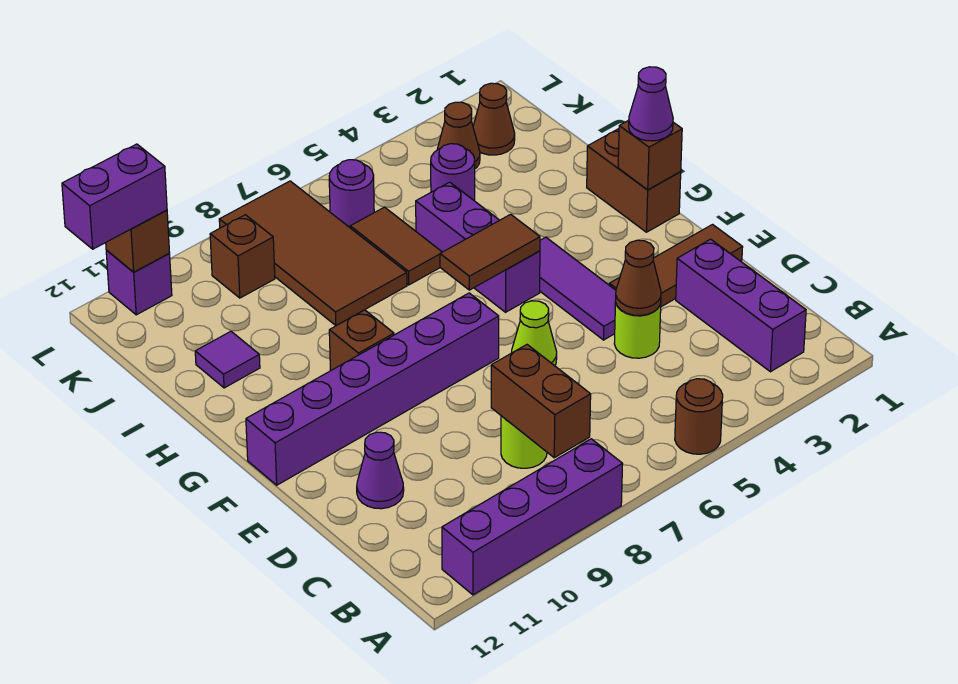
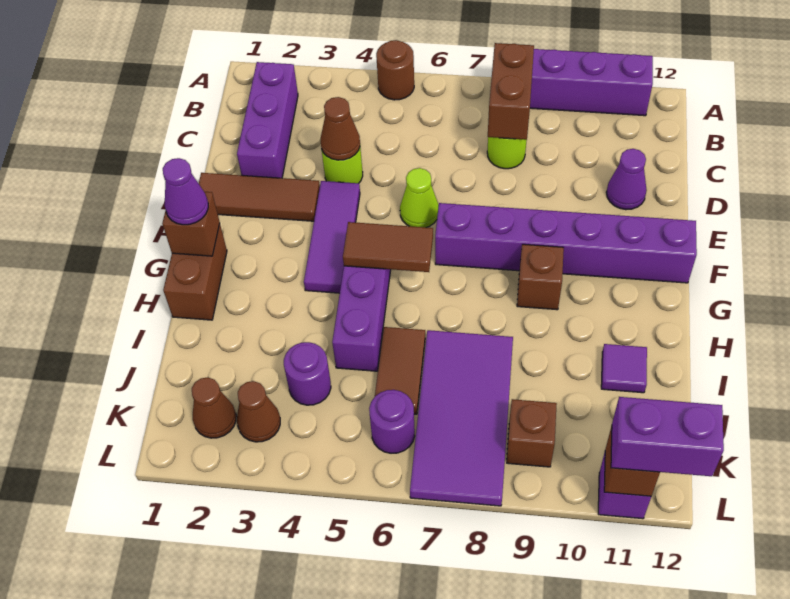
brown tile I7:L8 level 1 -> purple tile I7:L8 level 1

